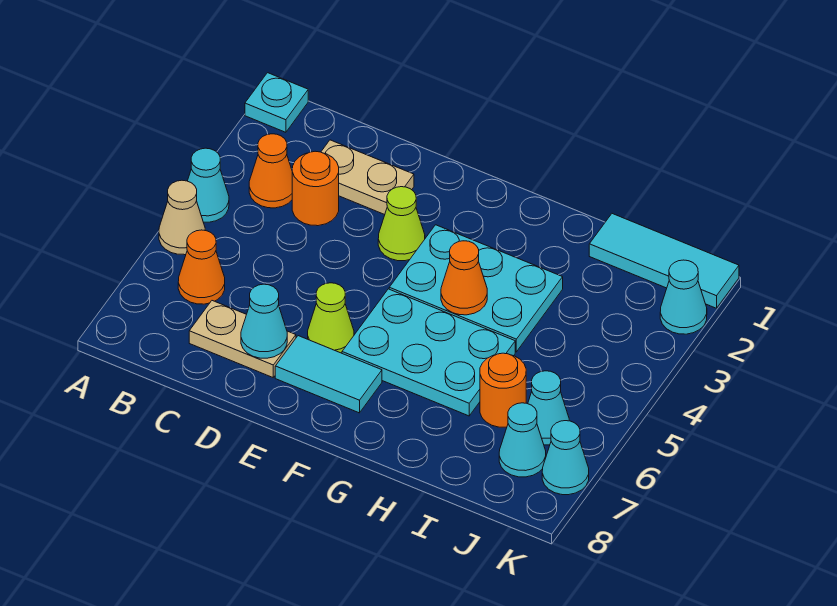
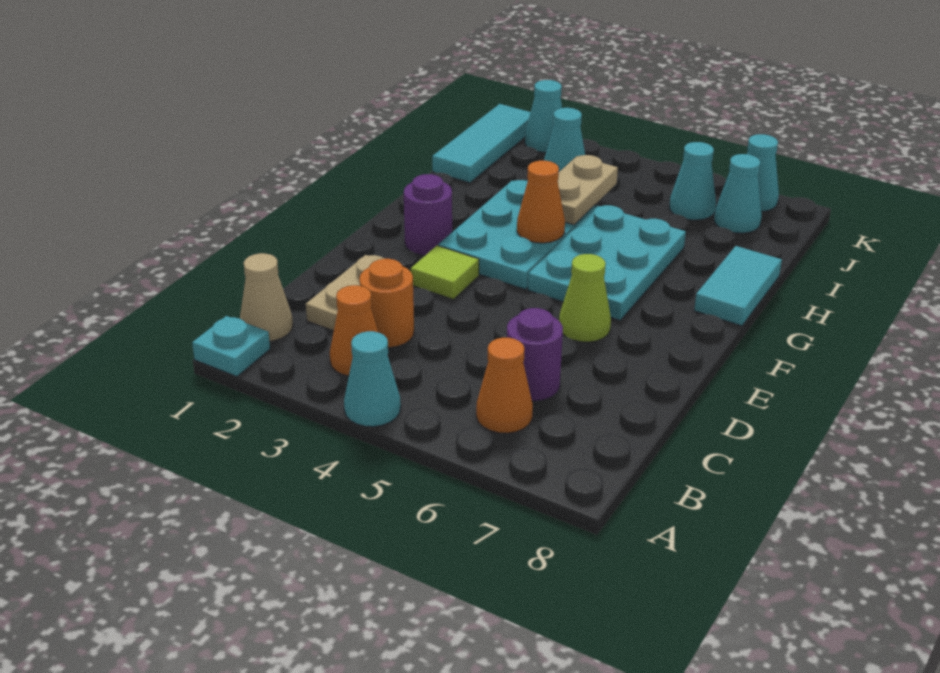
tan cone A5 level 1 -> tan cone B1 level 1
none -> purple round brick C6 level 1
tan plate C7:D7 level 1 -> tan plate H4:I4 level 2
cyan cone D7 level 2 -> cyan cone J3 level 1
lime cone E3 level 1 -> lime tile E3 level 1
cyan tile E7:F7 level 1 -> cyan tile G8:H8 level 1
none -> purple round brick F2 level 1
orange round brick I6 level 1 -> none

